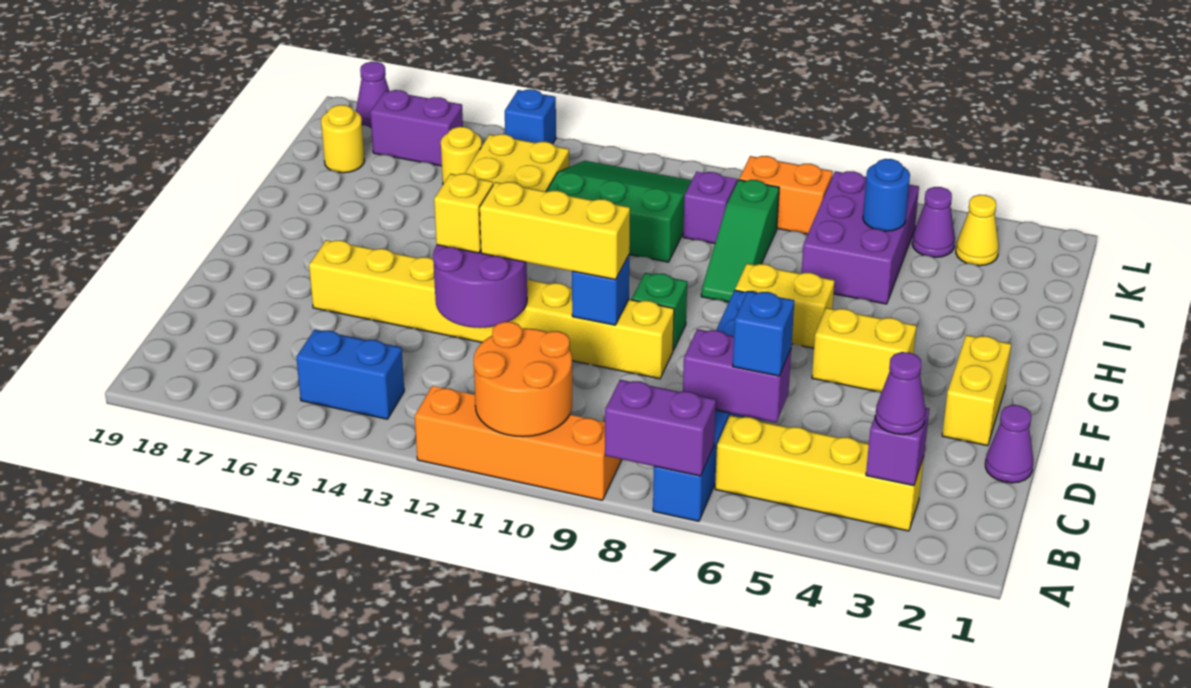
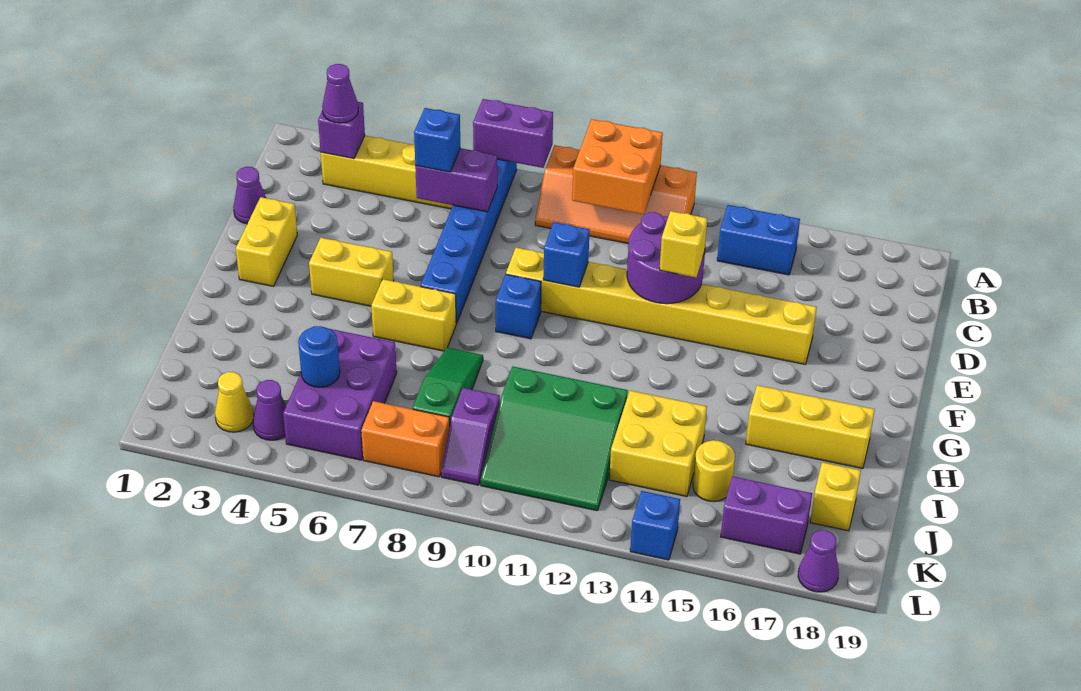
orange round brick A10:B11 level 2 -> orange brick A10:B11 level 2
yellow brick E10:E12 level 3 -> yellow brick H16:H18 level 1
green brick F9 level 1 -> blue brick F9 level 1
yellow round brick J18 level 1 -> yellow brick J18 level 1

